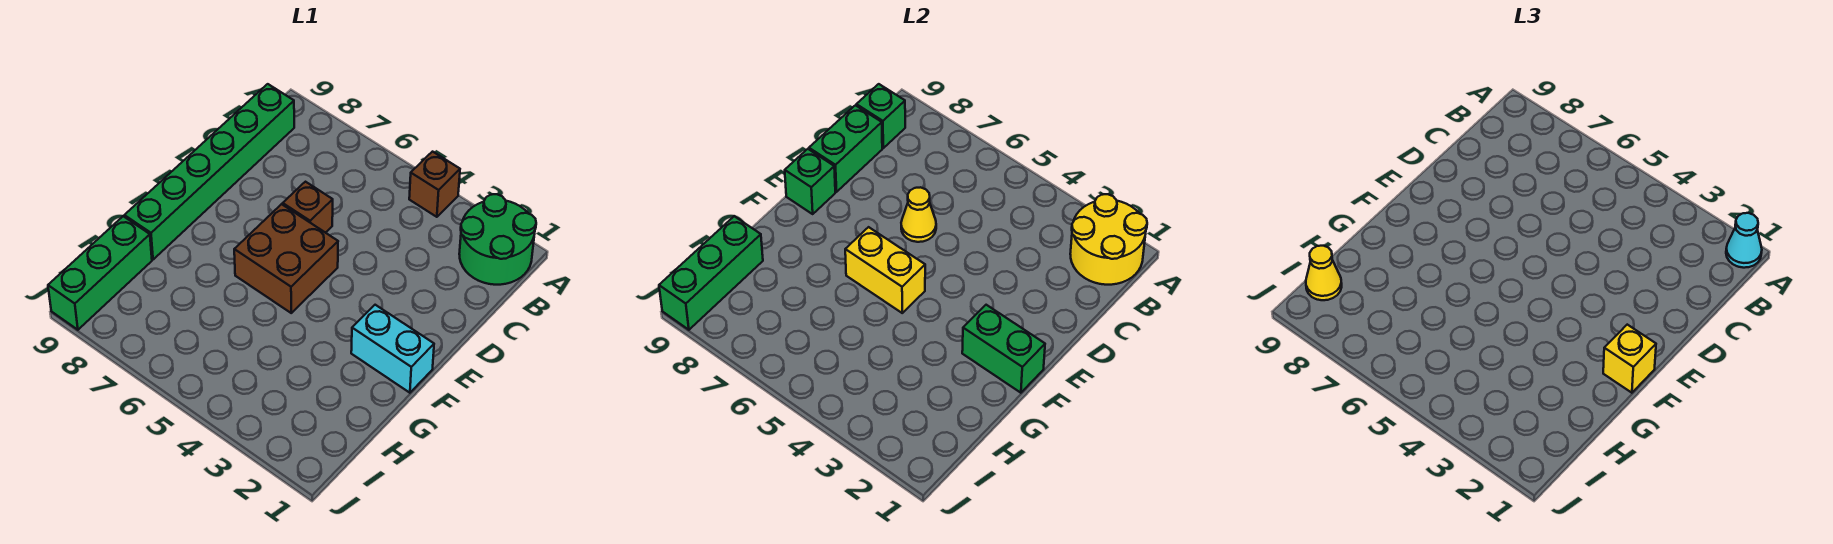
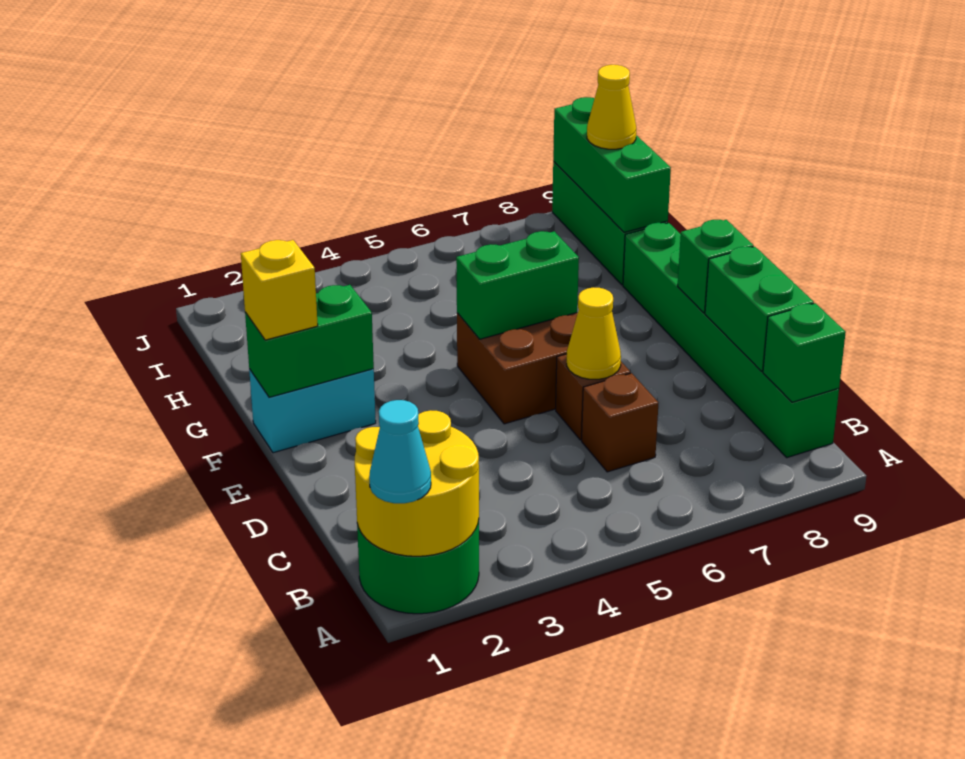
brown brick A4 level 1 -> brown brick C6 level 1
yellow brick F5:F6 level 2 -> green brick F5:F6 level 2

